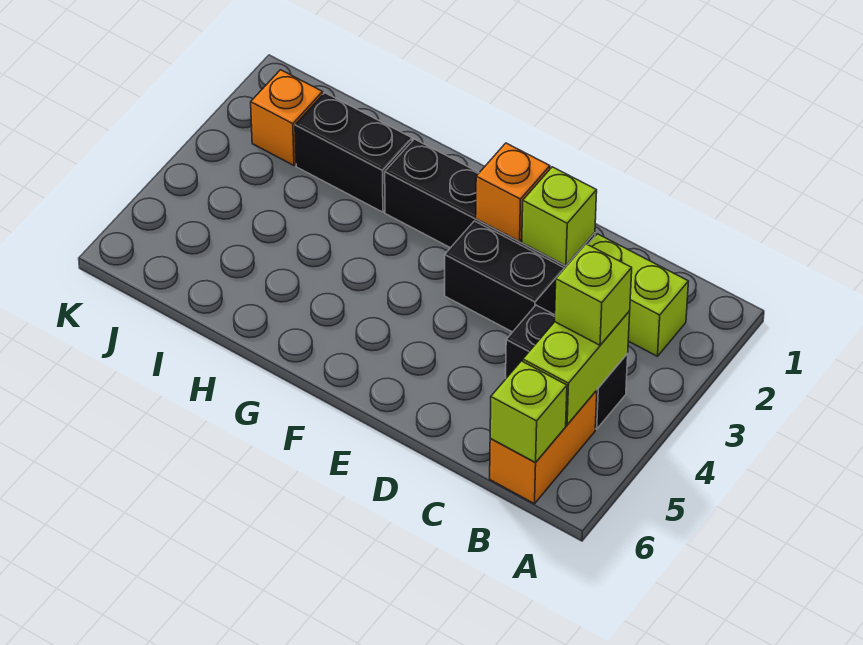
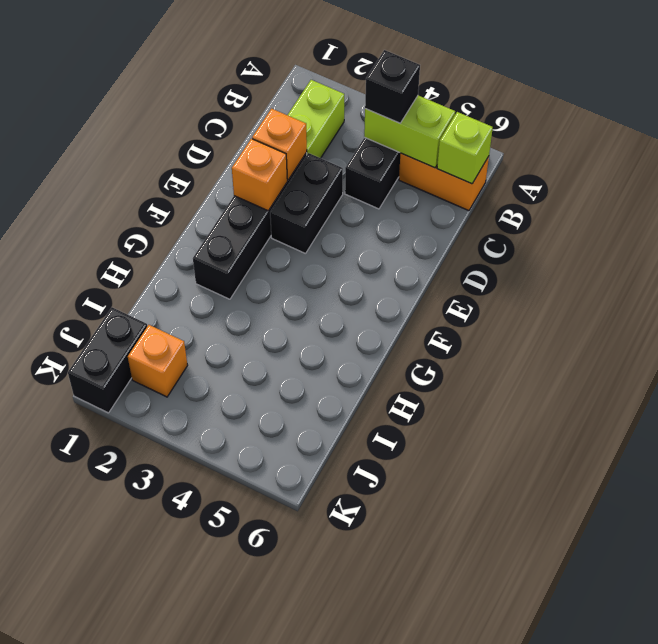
lime brick B4 level 3 -> black brick B4 level 3
lime brick D2 level 2 -> orange brick D2 level 2
black brick H2:I2 level 1 -> black brick J1:K1 level 1

